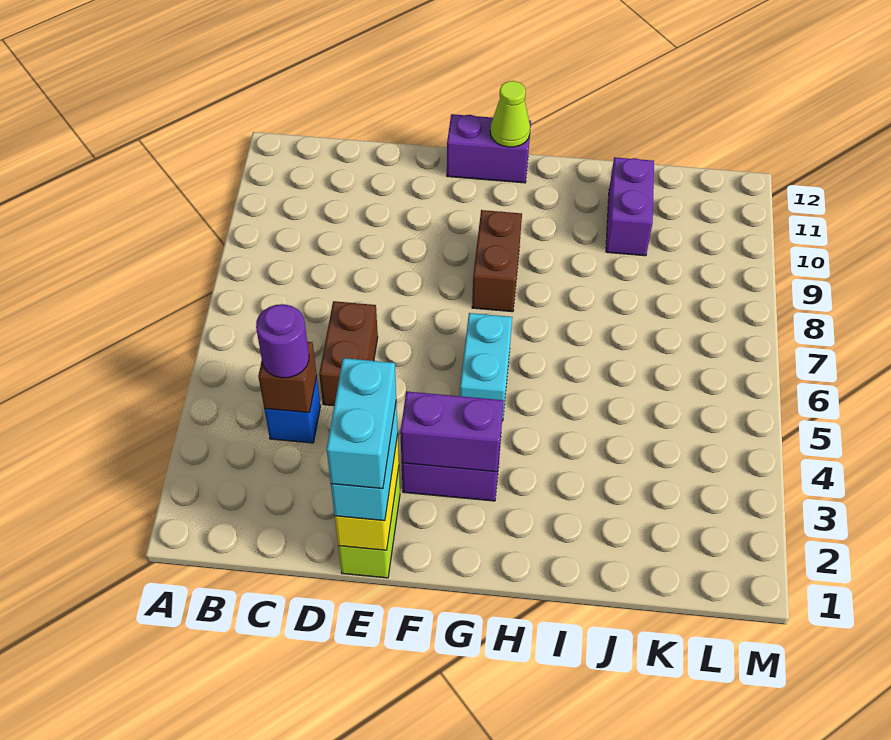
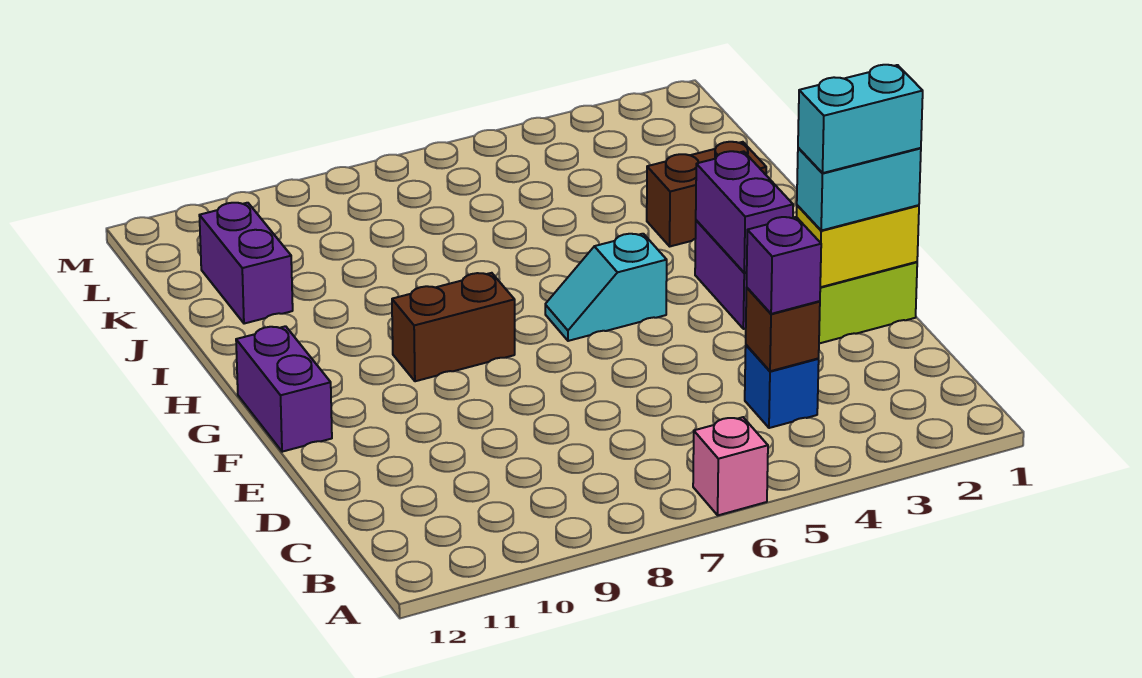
none -> pink brick A6 level 1
purple round brick C4 level 3 -> purple brick C4 level 3
brown brick D5:D6 level 1 -> brown brick I2:I3 level 1
cyan brick G5:G6 level 1 -> cyan slope G5:G6 level 1 top 5
lime cone G12 level 2 -> none
purple brick J10:J11 level 1 -> purple brick J11:K11 level 1

